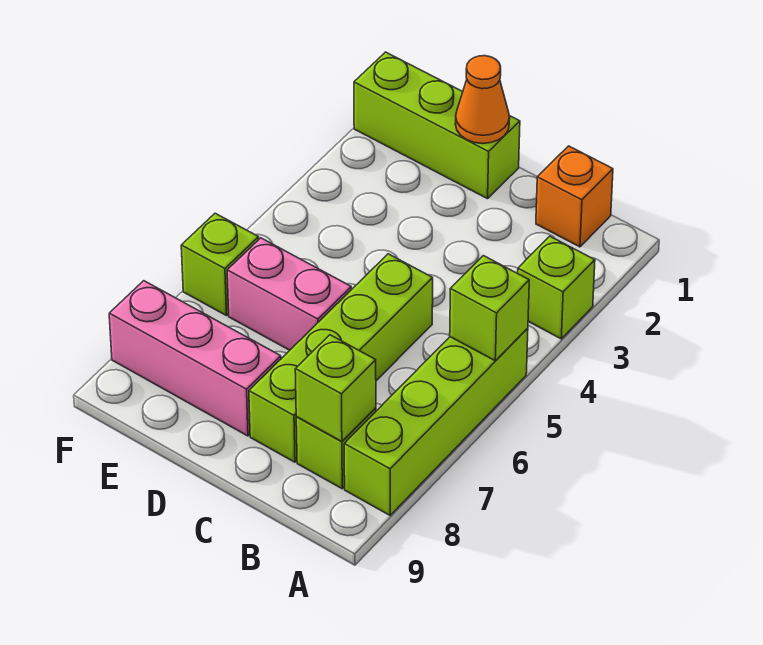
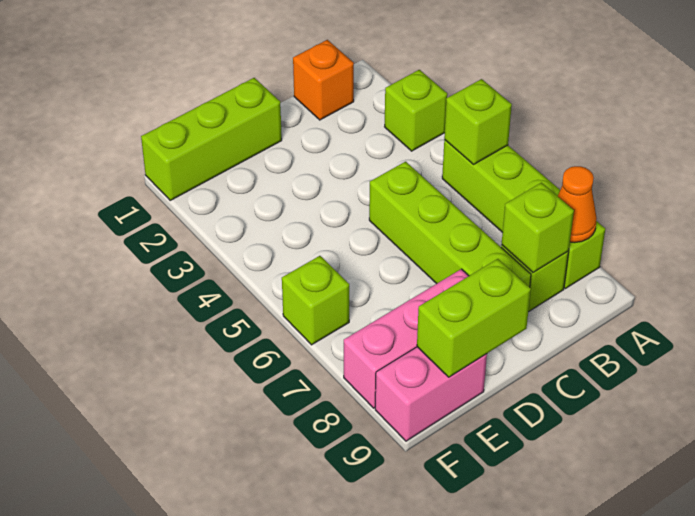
orange cone D1 level 2 -> orange cone A8 level 2
pink brick D6:E6 level 1 -> pink brick E9:F9 level 1
none -> lime brick D9:E9 level 2

